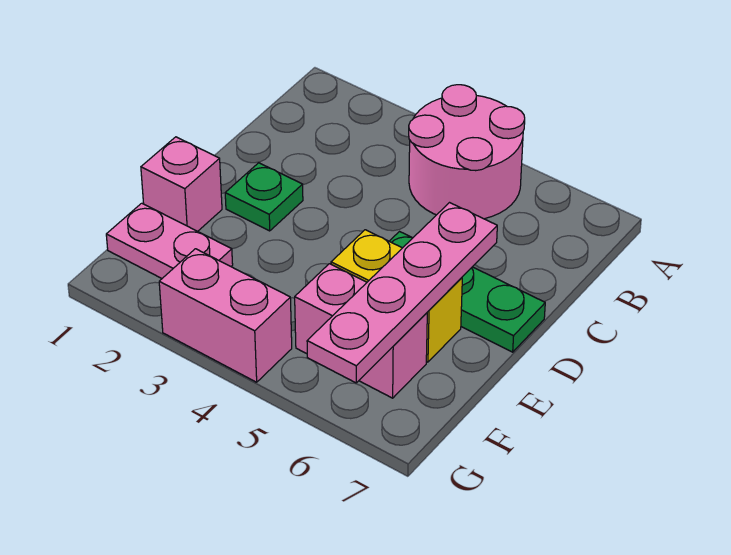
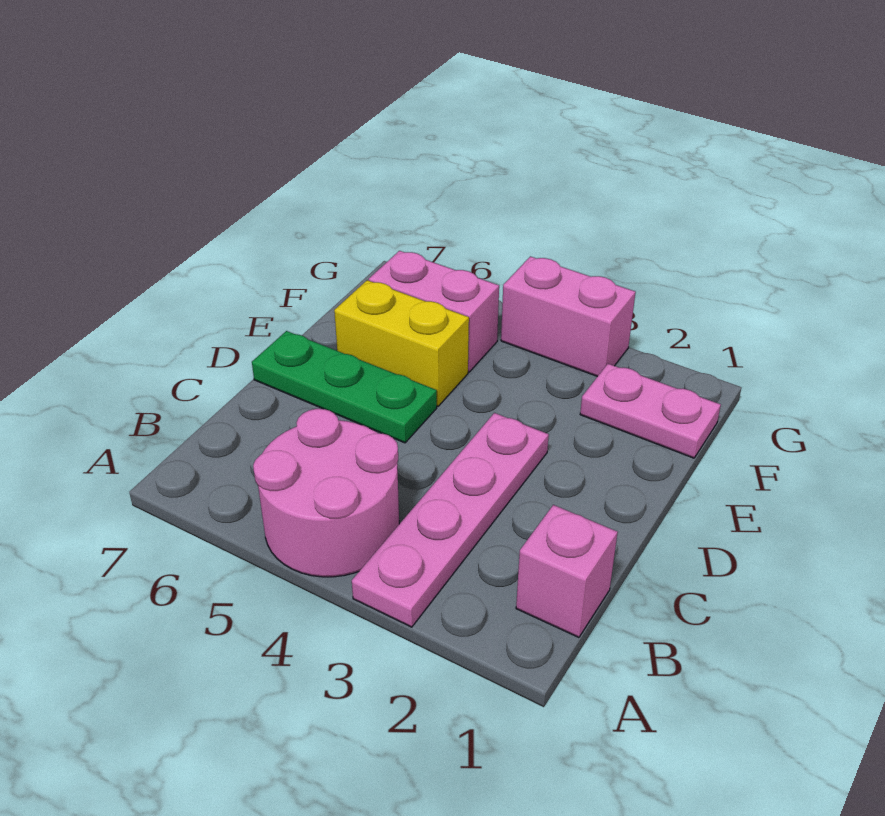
green plate D2 level 1 -> none
pink plate D6:G6 level 2 -> pink plate A3:D3 level 1
pink brick E1 level 1 -> pink brick B1 level 1

